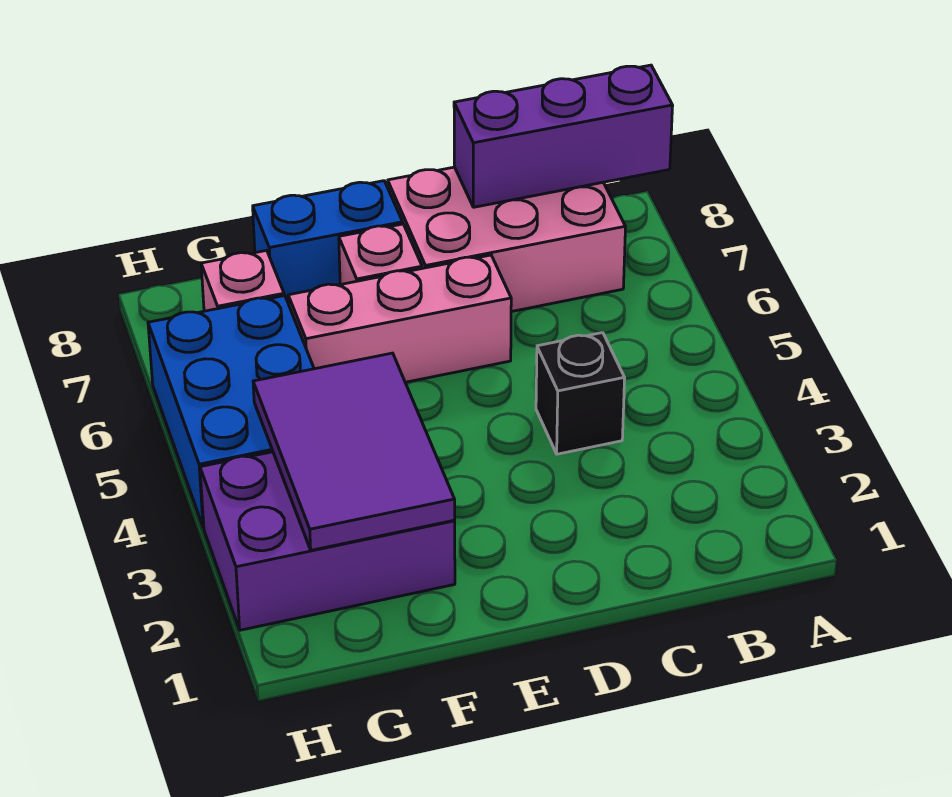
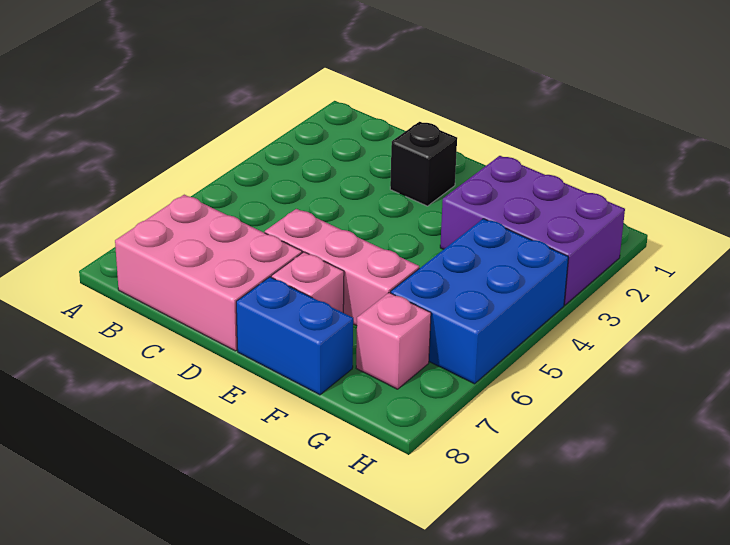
purple brick A8:C8 level 2 -> none
black brick C4 level 1 -> black brick D2 level 1
purple tile F2:G4 level 2 -> none

